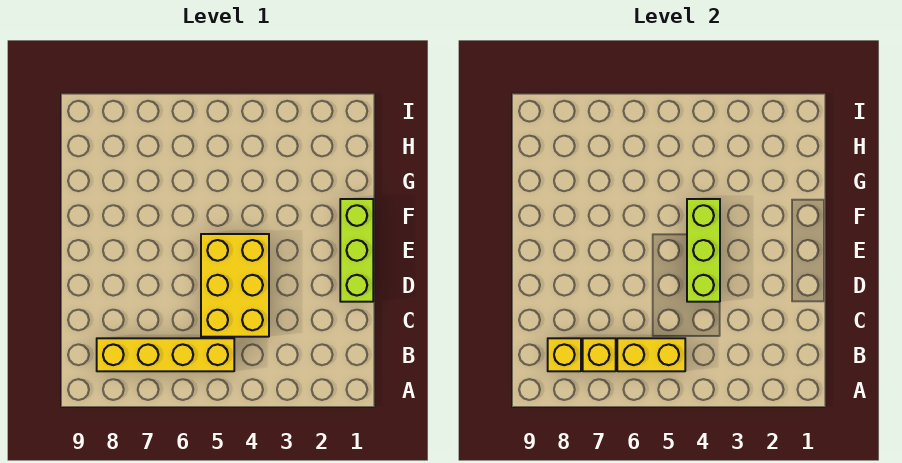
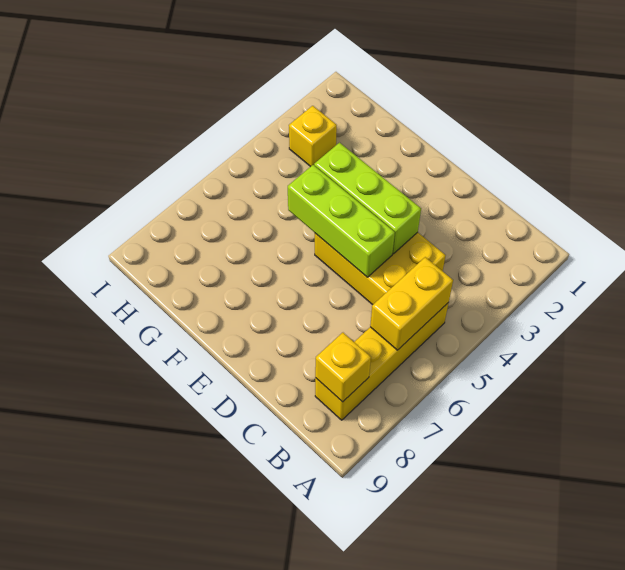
yellow brick B7 level 2 -> yellow brick H3 level 1
lime brick D1:F1 level 1 -> lime brick D5:F5 level 2

